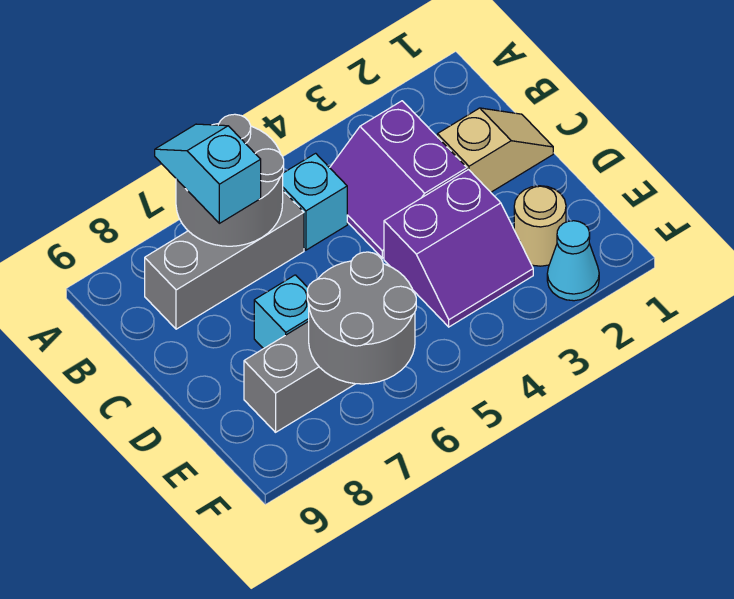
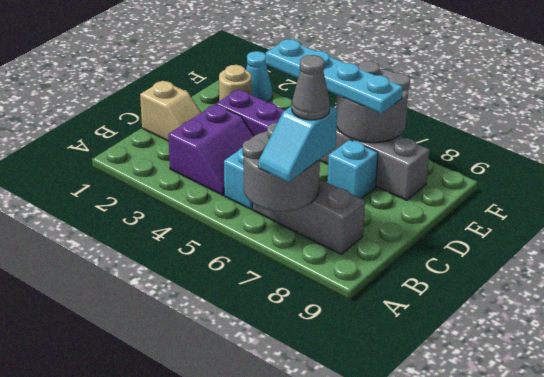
none -> grey cone B7 level 4
tan slope C1:C2 level 1 top 2 -> tan slope C1:C2 level 1 top 1
none -> cyan plate E4:E7 level 3

